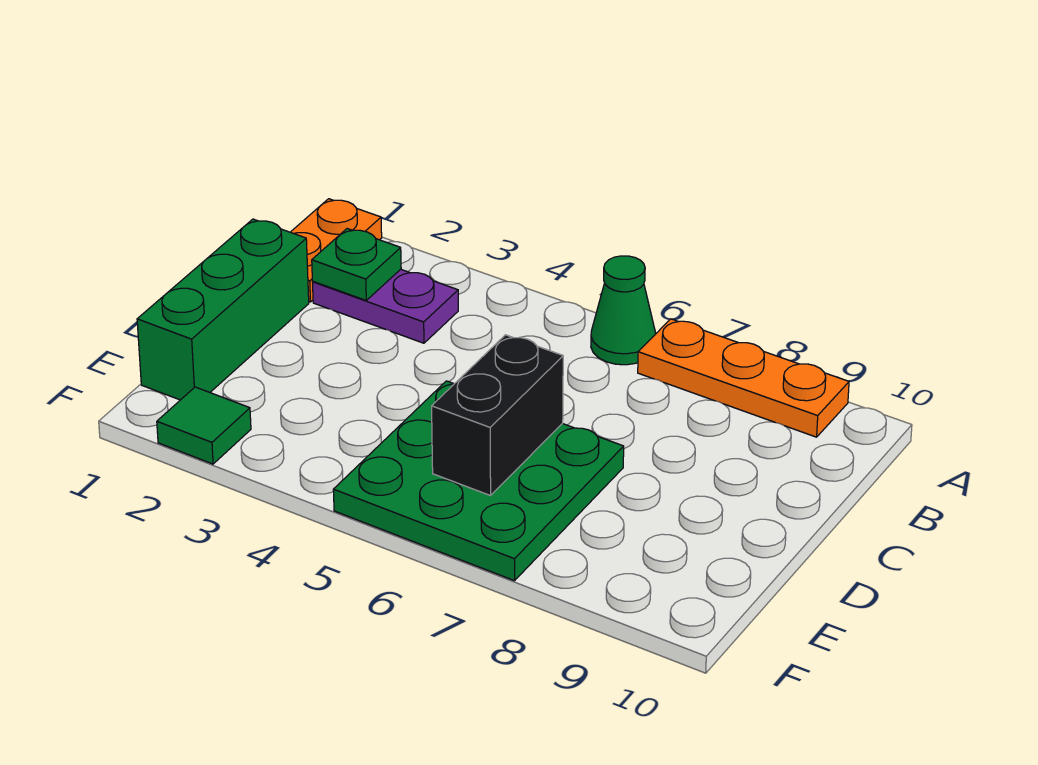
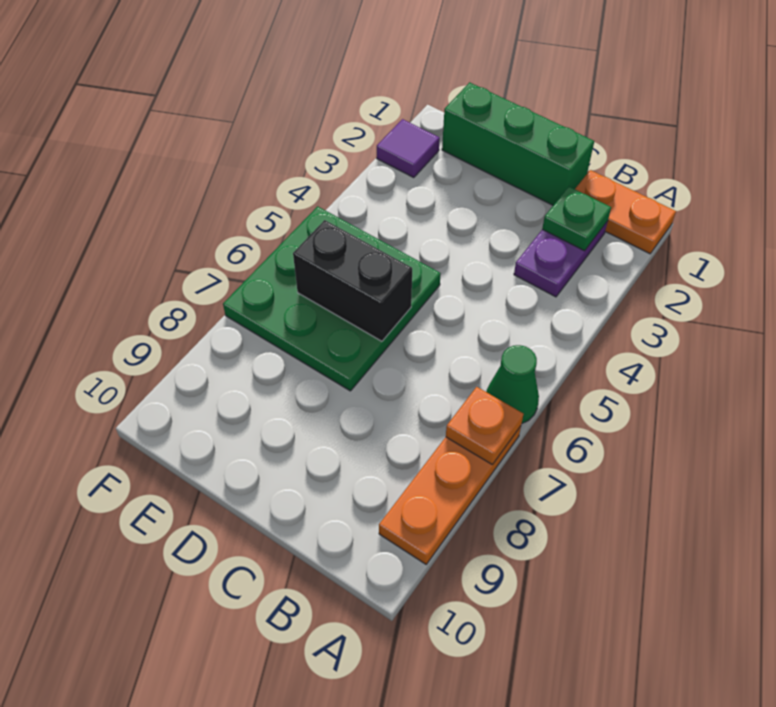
none -> orange plate A7 level 2
green tile F2 level 1 -> purple tile F2 level 1

